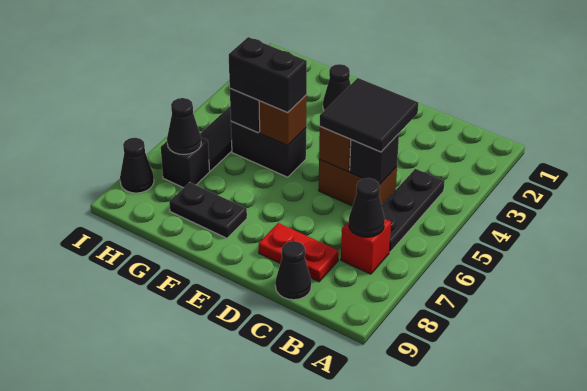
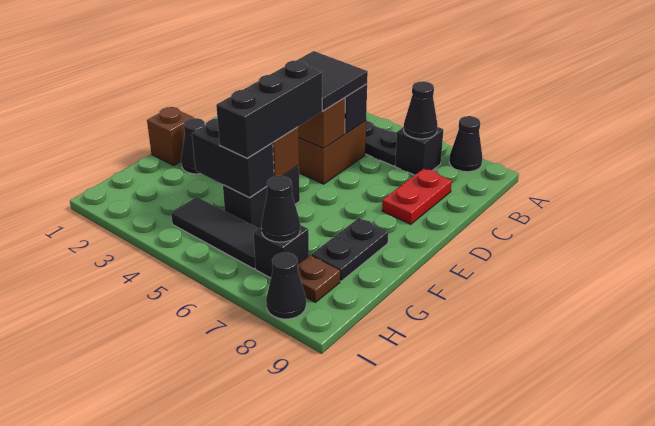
red brick B7 level 1 -> black brick B7 level 1
black cone C9 level 1 -> black cone A8 level 1
none -> brown brick F1 level 1
black brick F5:G5 level 3 -> black brick E5:G5 level 3
none -> brown plate H8 level 1

